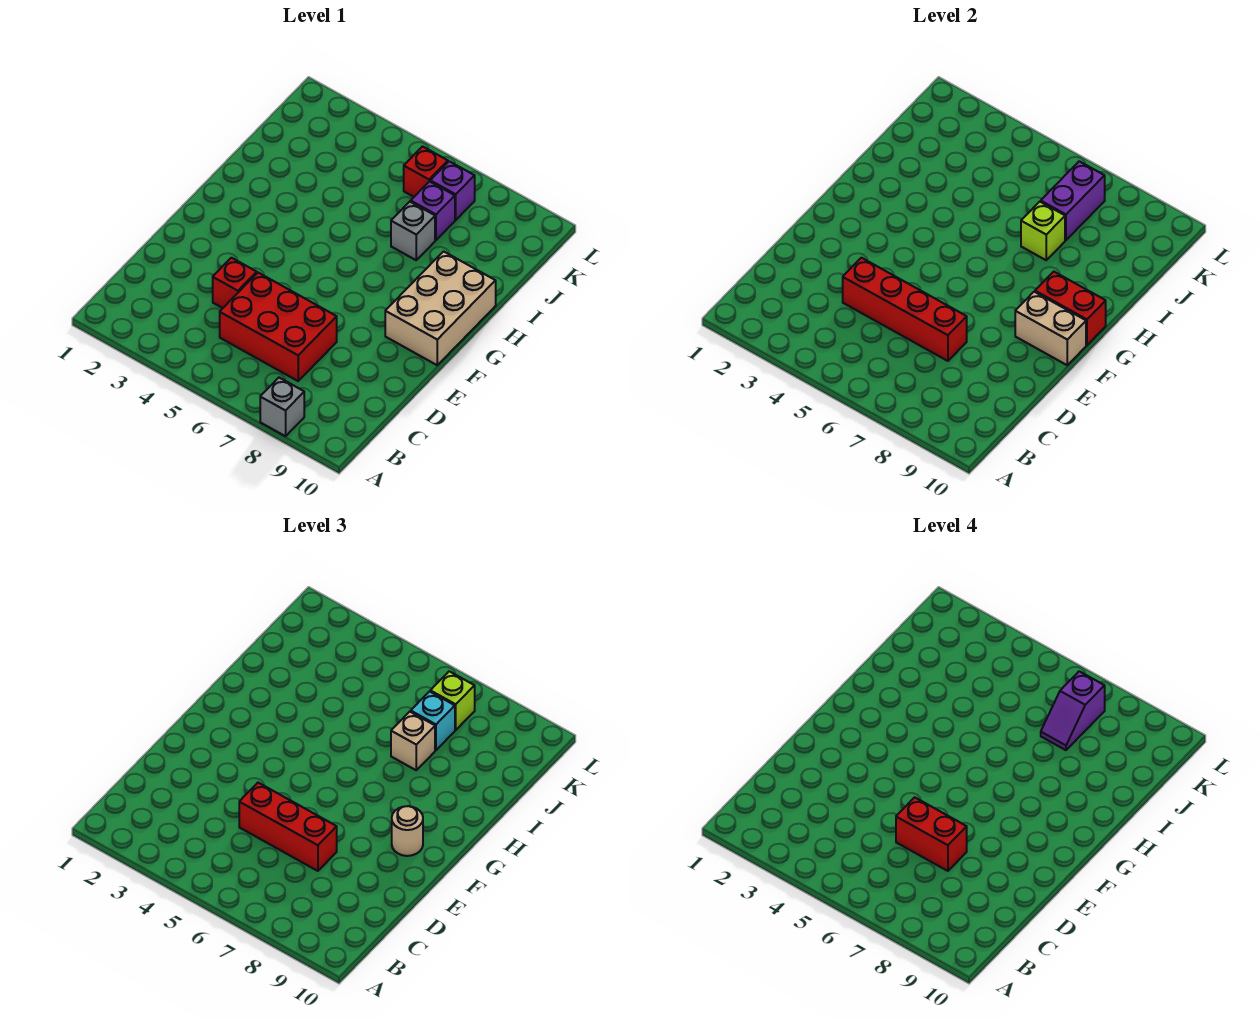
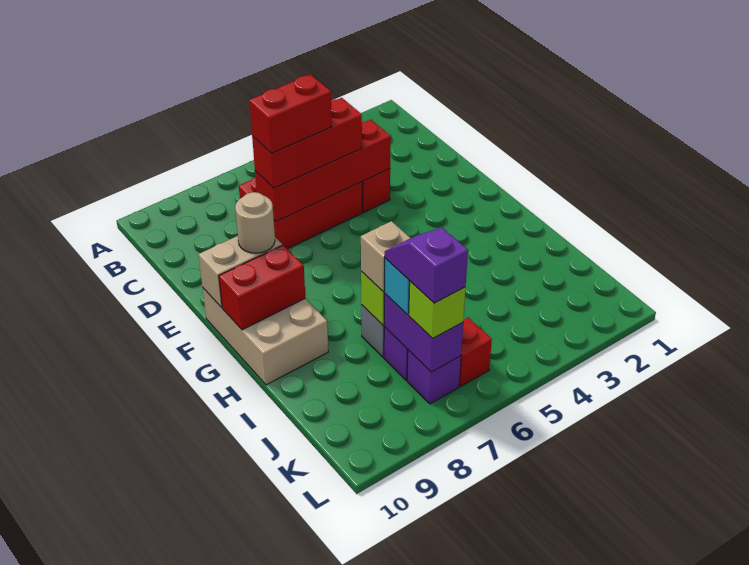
grey brick A8 level 1 -> none

